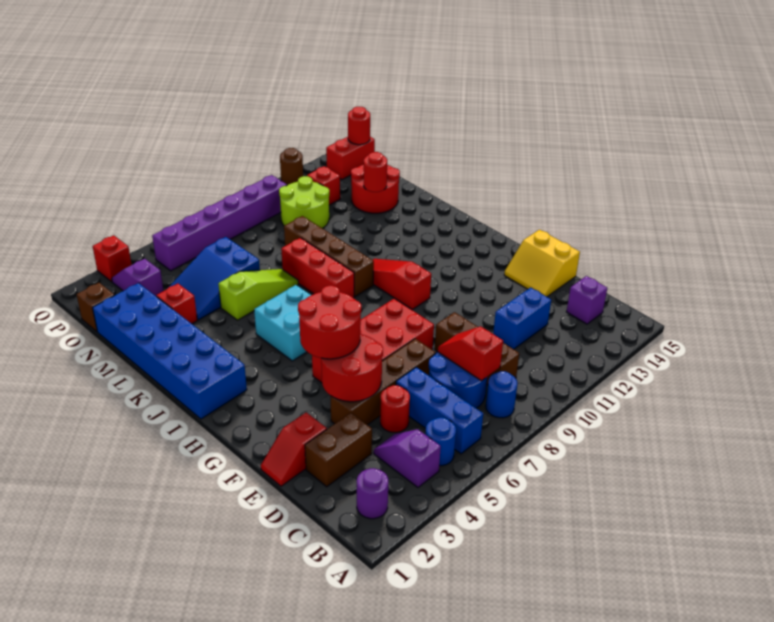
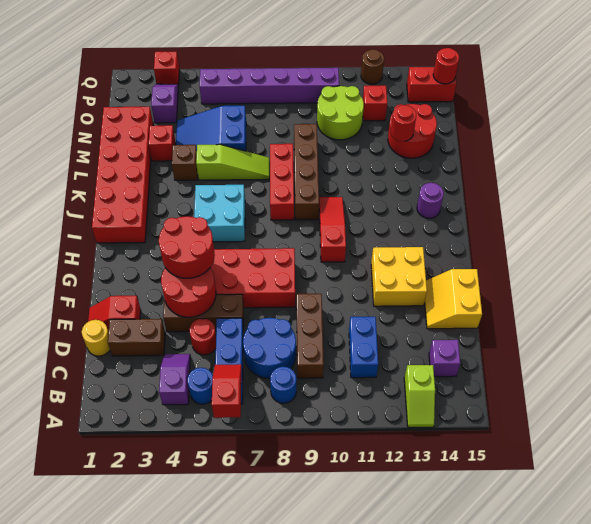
none -> lime slope A13:B13 level 1 top B
purple round brick B2 level 1 -> purple round brick J14 level 1
red slope C8:D8 level 2 top C -> red slope A6:B6 level 2 top A
none -> yellow round brick D1 level 1
blue brick D11:D12 level 1 -> blue brick C11:D11 level 1
brown brick E4:E7 level 1 -> brown brick E4:E6 level 1
none -> yellow brick F12:G13 level 1
blue brick I1:N2 level 1 -> red brick I1:N2 level 1
brown brick O1 level 1 -> brown brick L4 level 1

